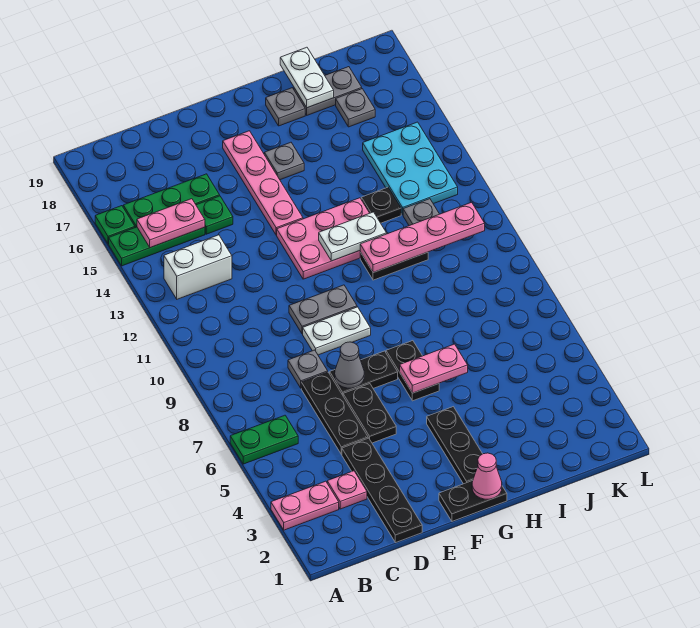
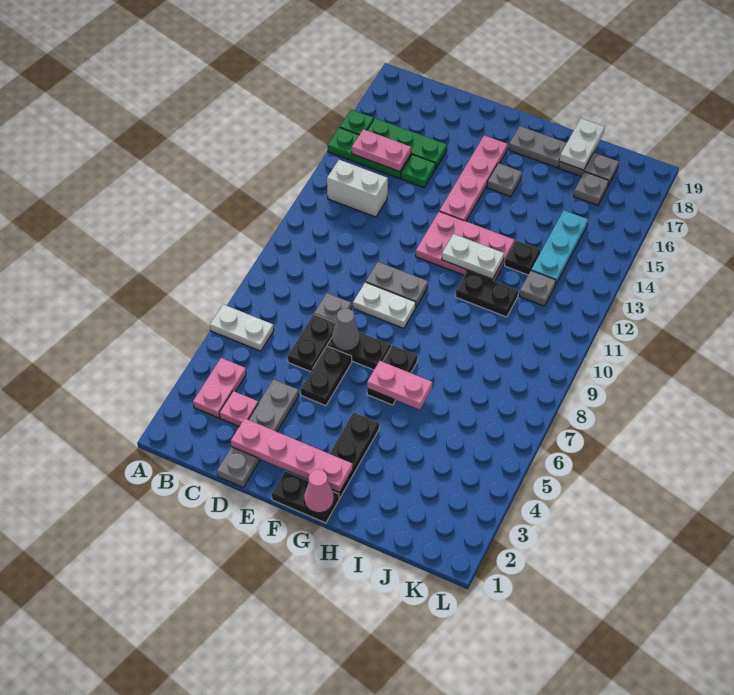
pink plate A3:B3 level 1 -> pink plate B3:B4 level 1
green plate A6:B6 level 1 -> white plate A6:B6 level 1
black plate D1:D4 level 1 -> grey plate D1:D4 level 1
black plate D5:D7 level 1 -> black plate D6:D7 level 1
pink plate H11:K11 level 2 -> pink plate D2:G2 level 2
grey plate H18 level 1 -> grey plate G18:H18 level 1
cyan plate J13:K15 level 1 -> cyan plate J13:J15 level 1

